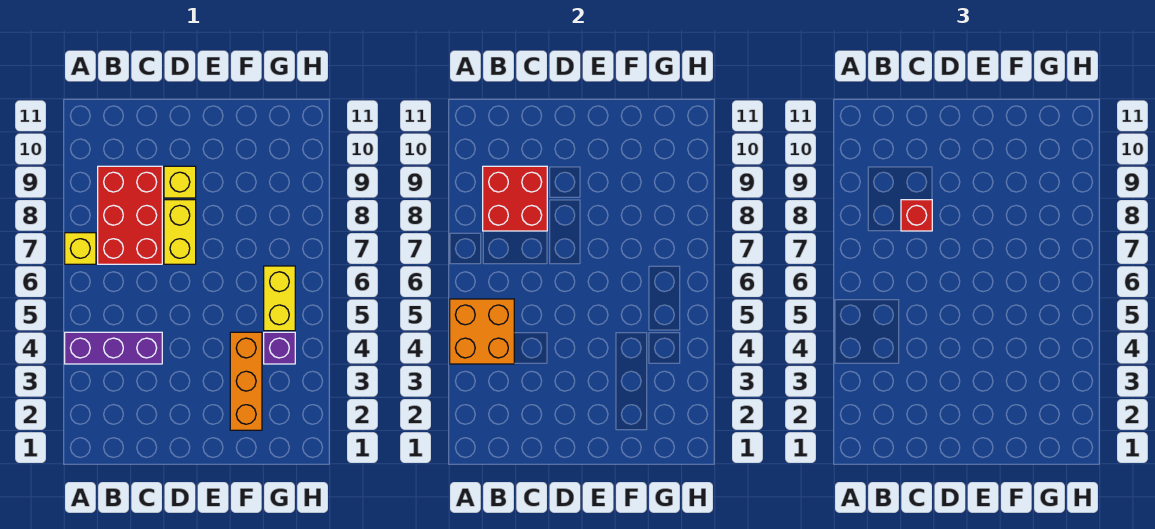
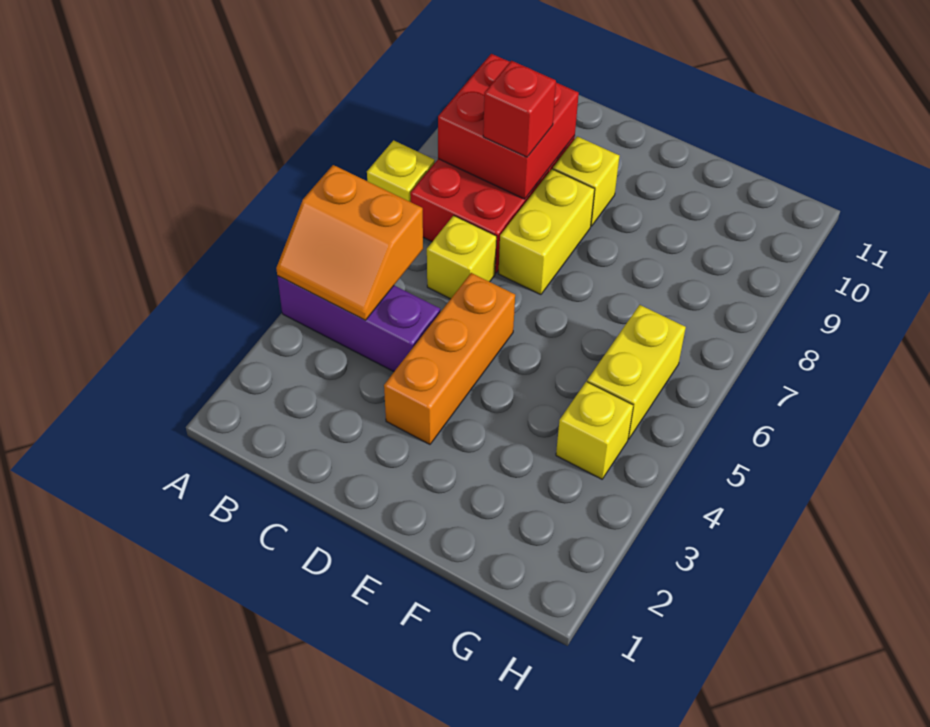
orange brick A4:B5 level 2 -> orange slope A4:B5 level 2 top 5
none -> yellow brick C6 level 1
orange brick F2:F4 level 1 -> orange brick D3:D5 level 1
purple brick G4 level 1 -> yellow brick G4 level 1

